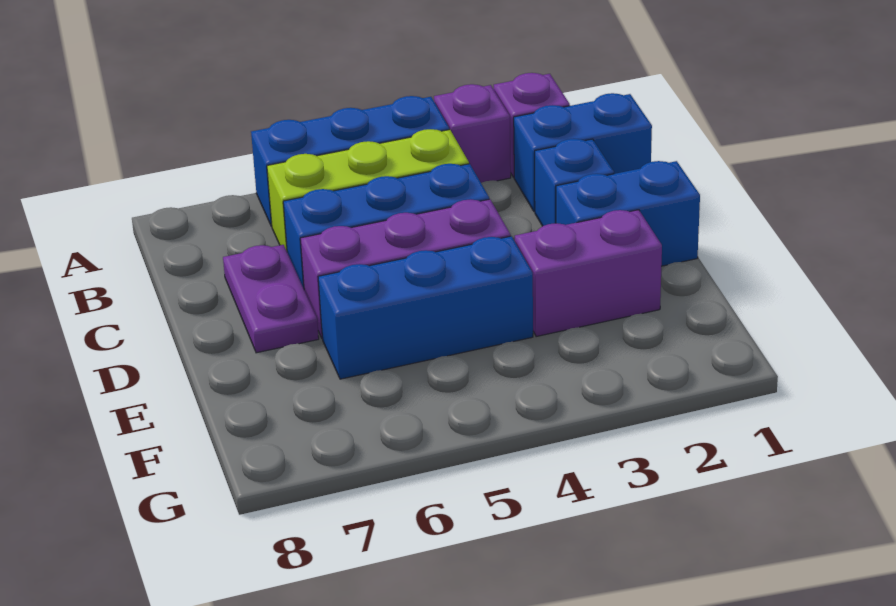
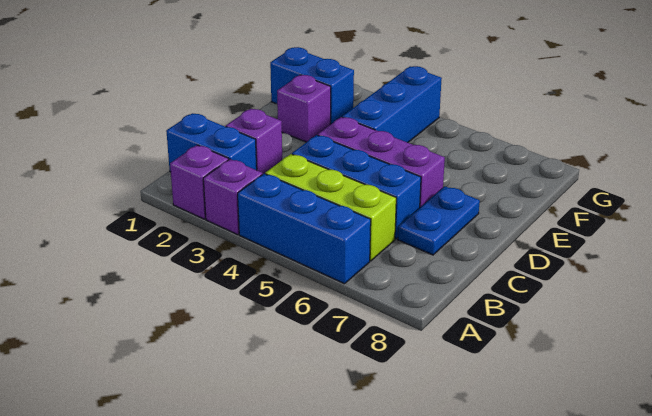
blue brick C2 level 1 -> purple brick C2 level 1
purple plate C7:D7 level 1 -> blue plate C7:D7 level 1
blue brick D1:D2 level 1 -> blue brick F1:F2 level 1
purple brick E2:E3 level 1 -> purple brick E2 level 1
blue brick E4:E6 level 1 -> blue brick E4:G4 level 1

